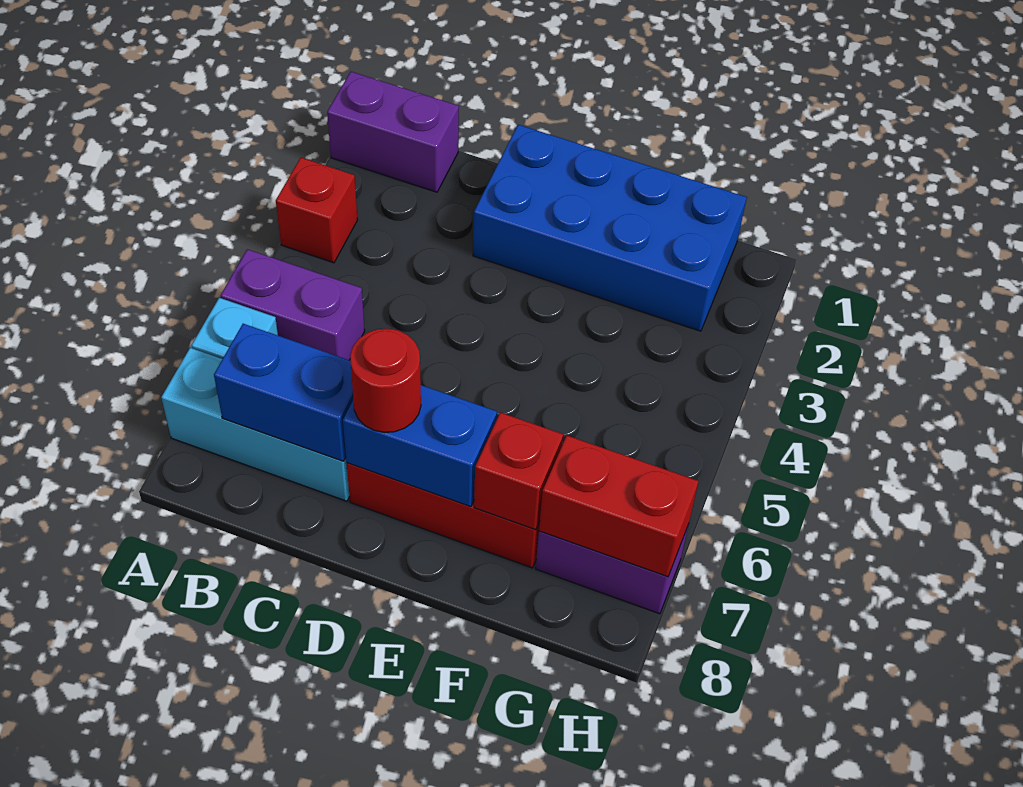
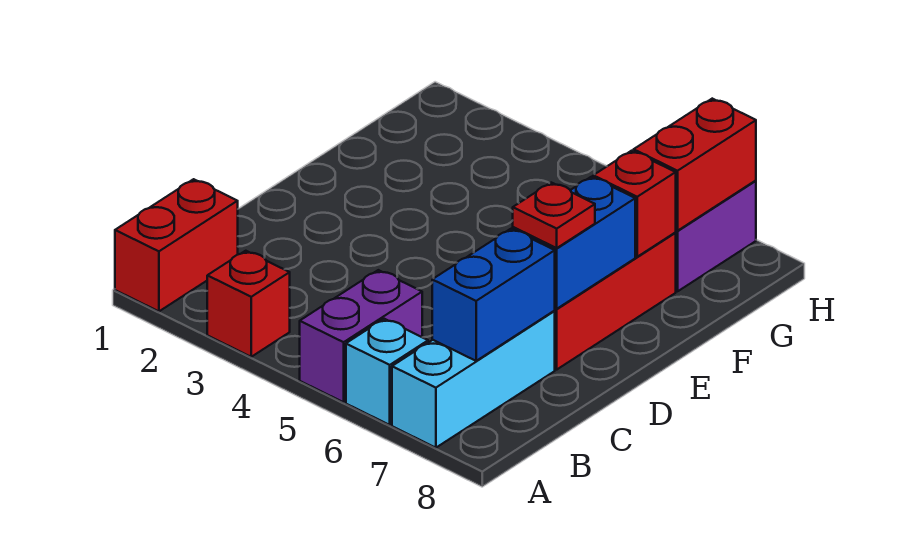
purple brick A1:B1 level 1 -> red brick A1:B1 level 1
blue brick D1:G2 level 1 -> none
red round brick D7 level 3 -> red plate D7 level 3

